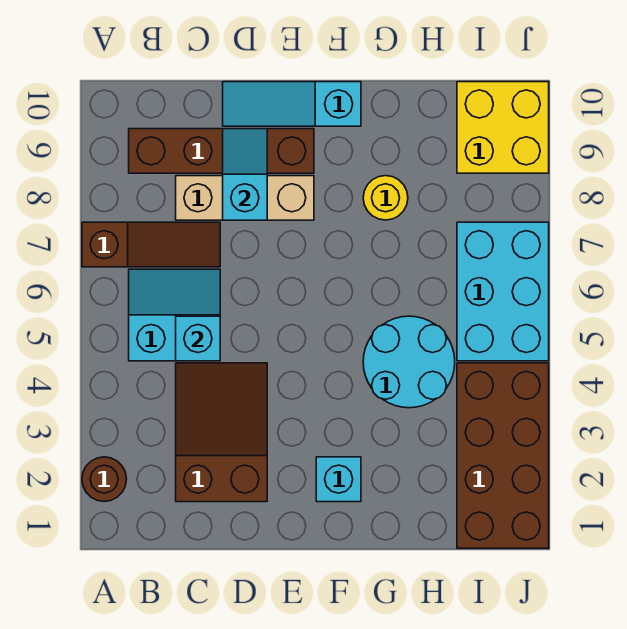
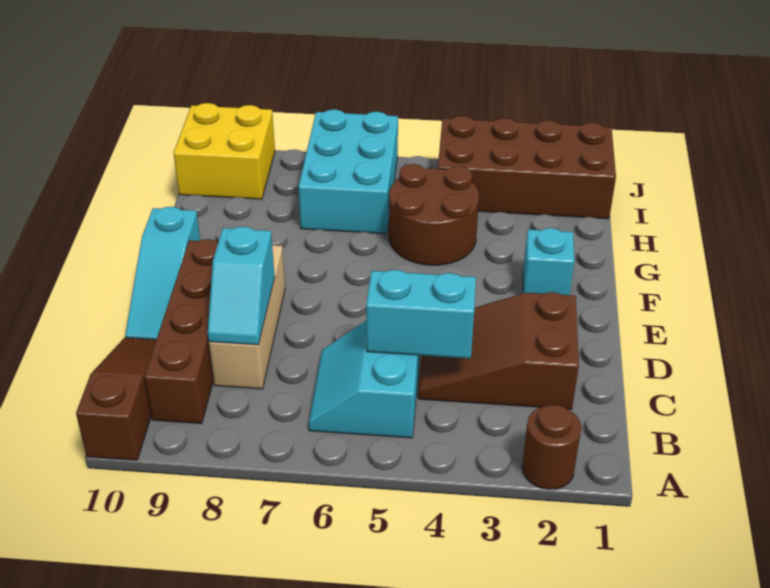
brown slope A7:C7 level 1 top A -> brown slope A10:C10 level 1 top A
cyan brick C5 level 2 -> cyan brick C4:C5 level 2
cyan slope D8:D9 level 2 top 8 -> cyan slope C8:D8 level 2 top D
cyan round brick G4:H5 level 1 -> brown round brick G4:H5 level 1
yellow round brick G8 level 1 -> none
cyan brick I5:J7 level 1 -> cyan brick H6:J7 level 1

